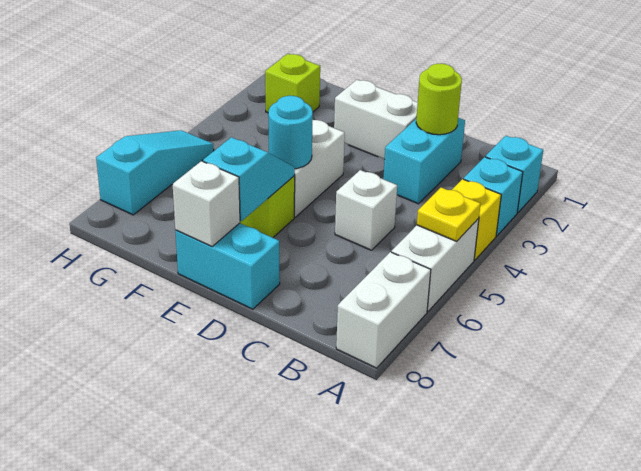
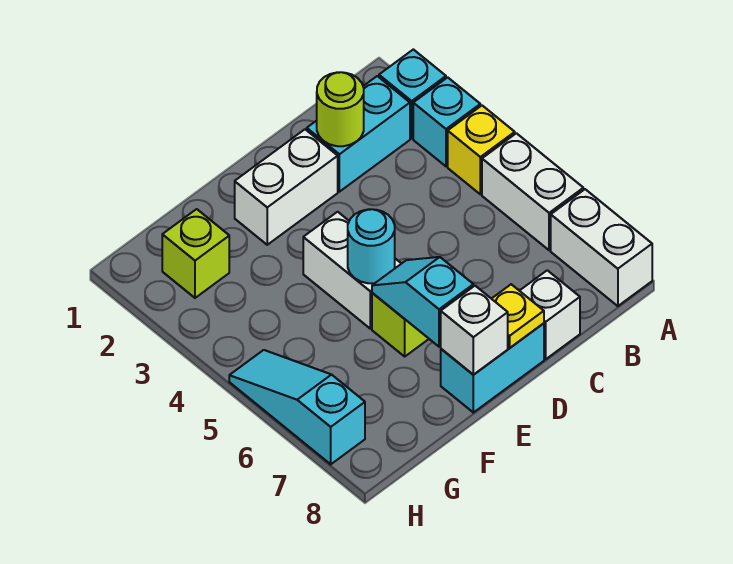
yellow plate A5 level 2 -> yellow plate D8 level 2
cyan brick C2:C3 level 1 -> cyan brick B2:C2 level 1
white brick C5 level 1 -> white brick C8 level 1

